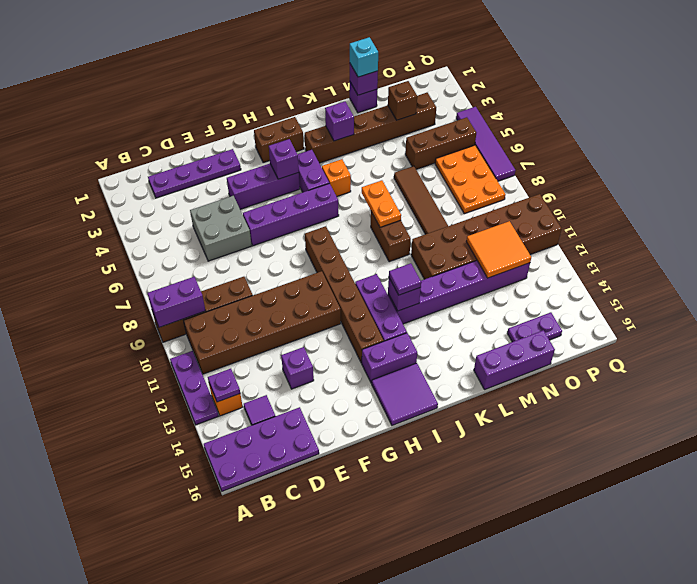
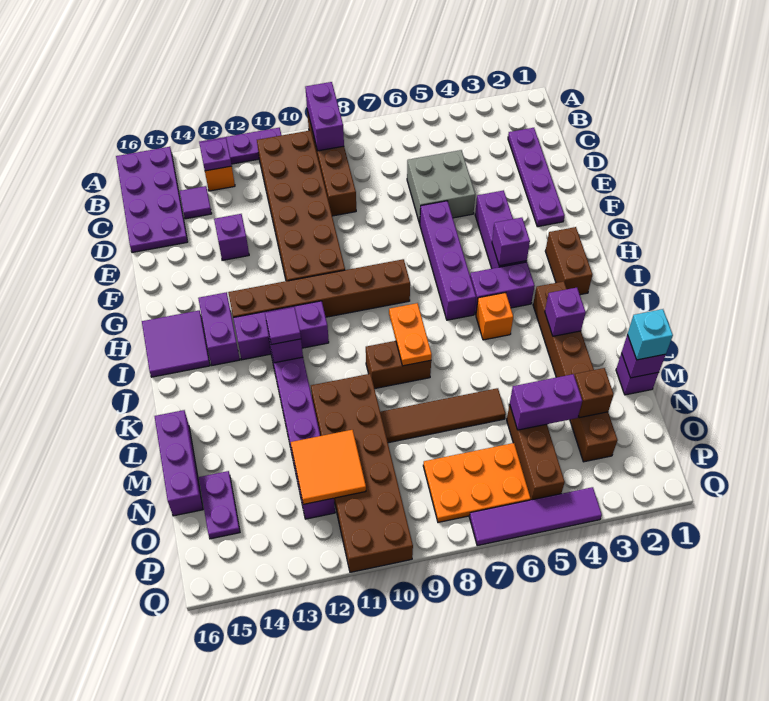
orange plate K7:K8 level 2 -> orange plate J8:K8 level 2
none -> purple brick N4:N5 level 2

